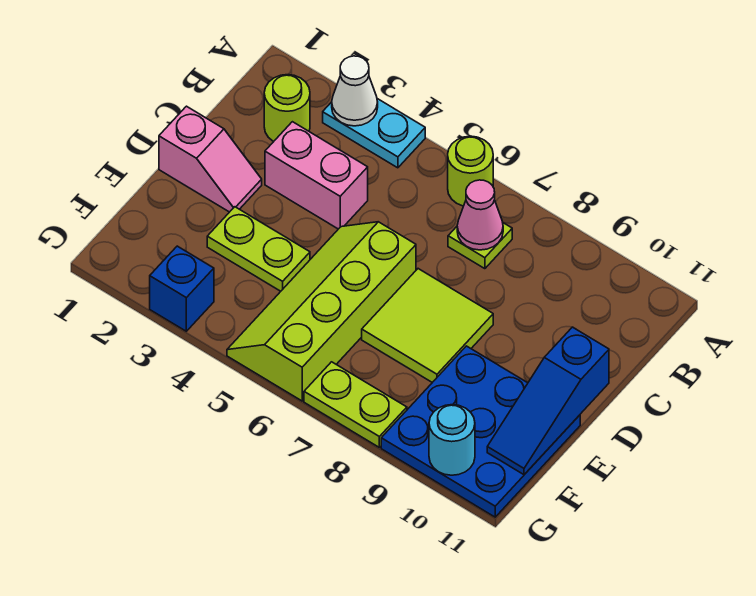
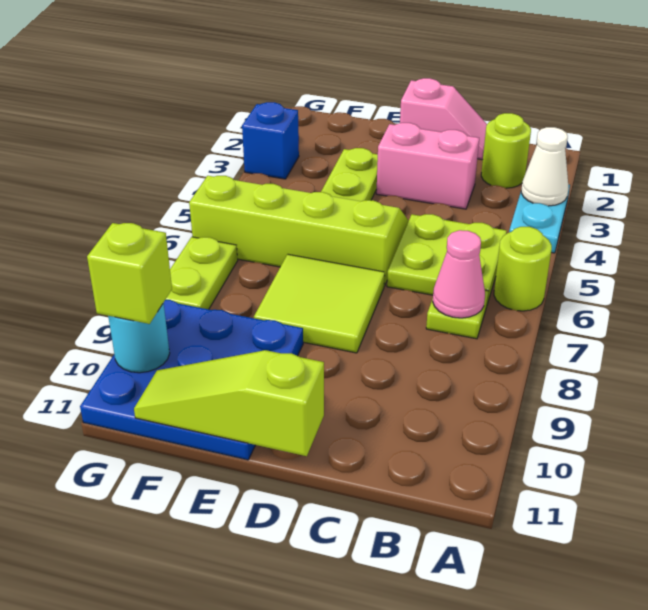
none -> lime plate B5:C6 level 1
pink brick C3:C4 level 1 -> pink brick C3:D3 level 1
pink slope D1:D2 level 1 top 1 -> pink slope C1:D1 level 1 top D
blue slope D11:F11 level 2 top D -> lime slope D11:F11 level 2 top D
none -> lime brick G10 level 3

